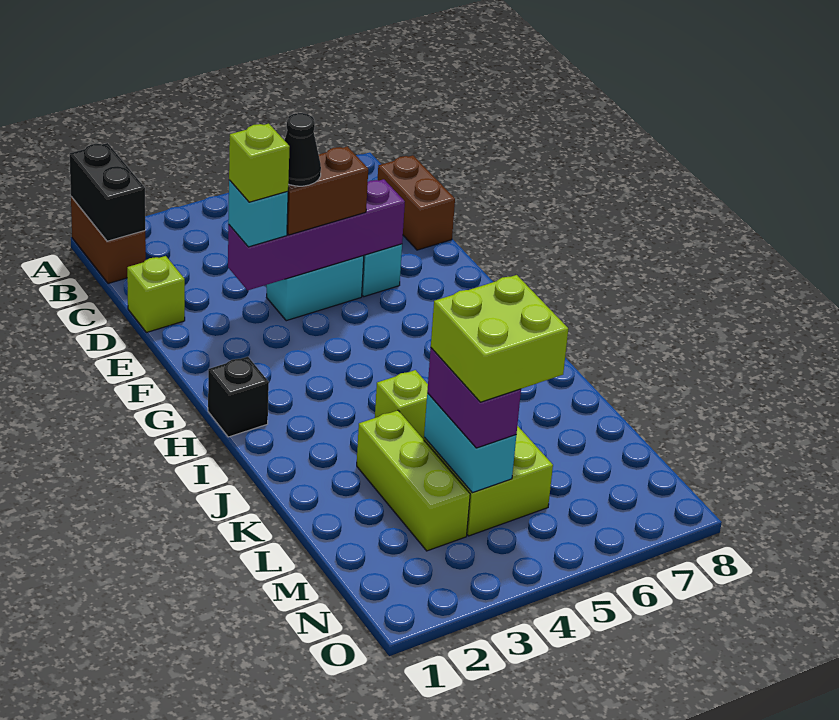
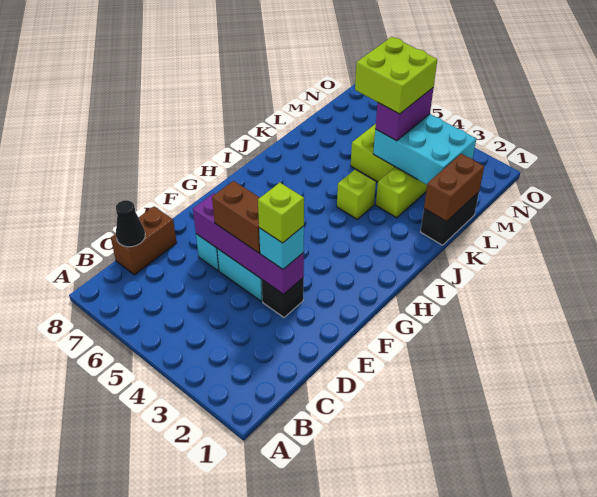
brown brick A1:B1 level 1 -> brown brick K1:L1 level 2
black brick A1:B1 level 2 -> black brick K1:L1 level 1
lime brick D1 level 1 -> none
black cone E4 level 4 -> black cone C8 level 2
black brick H1 level 1 -> black brick E3 level 1
cyan brick L4:M4 level 2 -> cyan brick L2:M4 level 2

